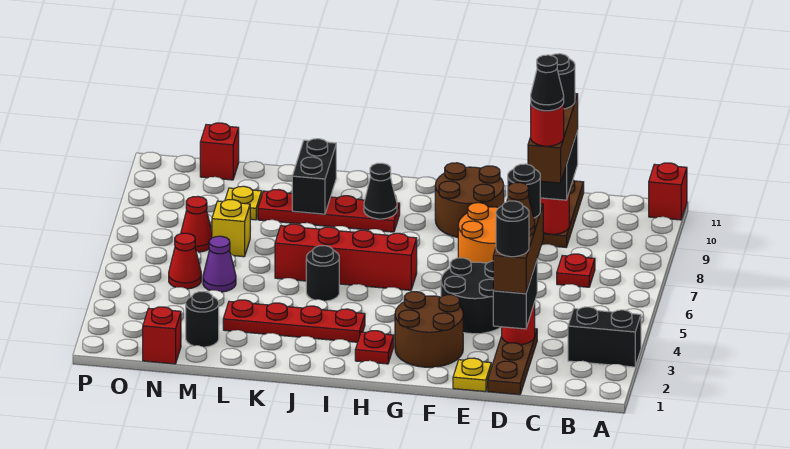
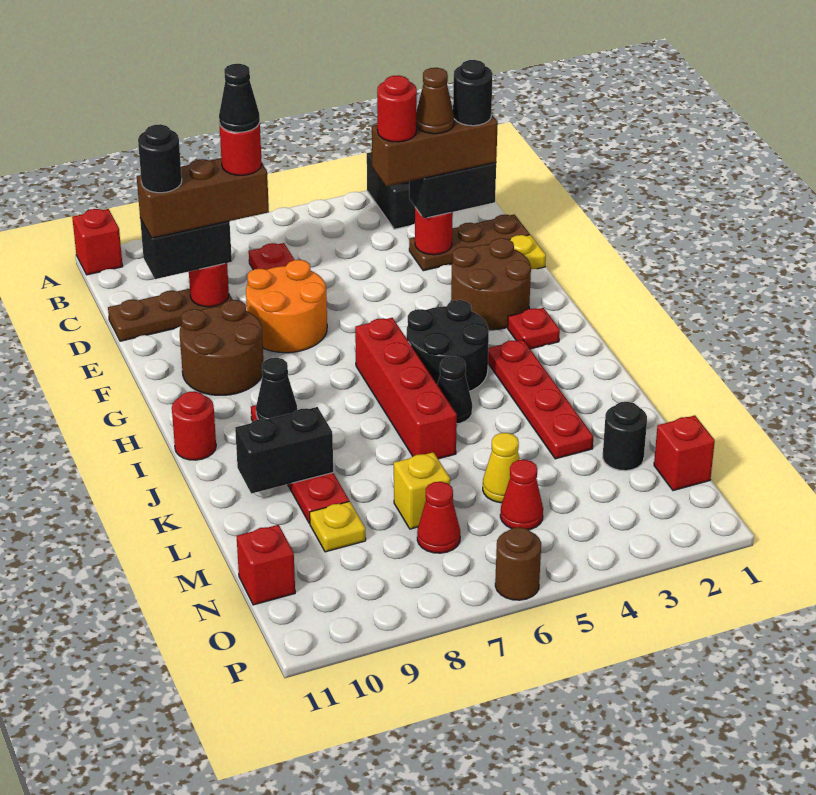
black round brick D4 level 5 -> red round brick D4 level 5
black round brick E4:F5 level 1 -> black round brick H4:I5 level 1
none -> red round brick I11 level 1
black round brick J5 level 1 -> black cone J5 level 1
purple cone M5 level 1 -> yellow cone M5 level 1
none -> brown round brick P6 level 1

